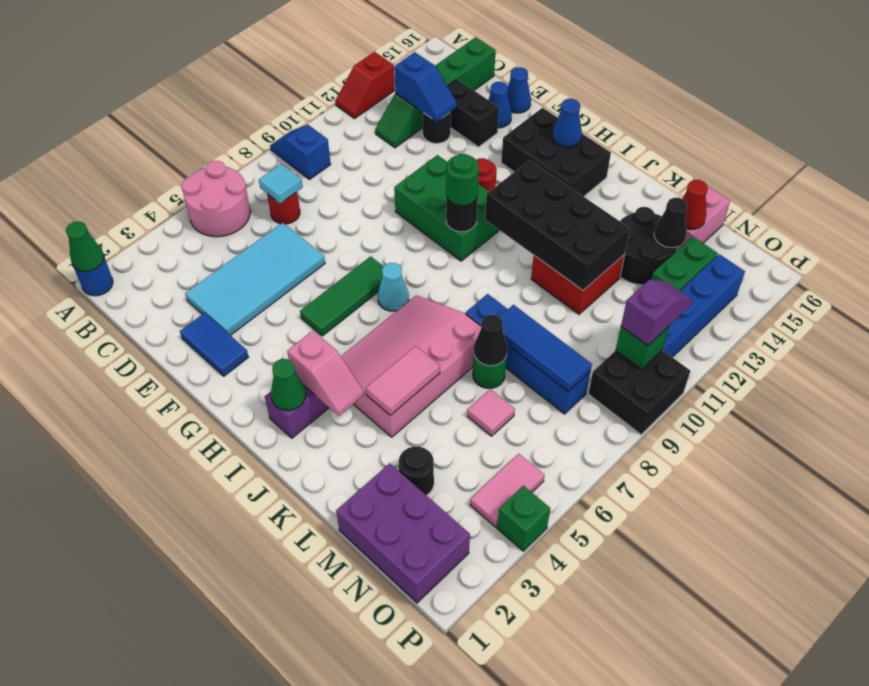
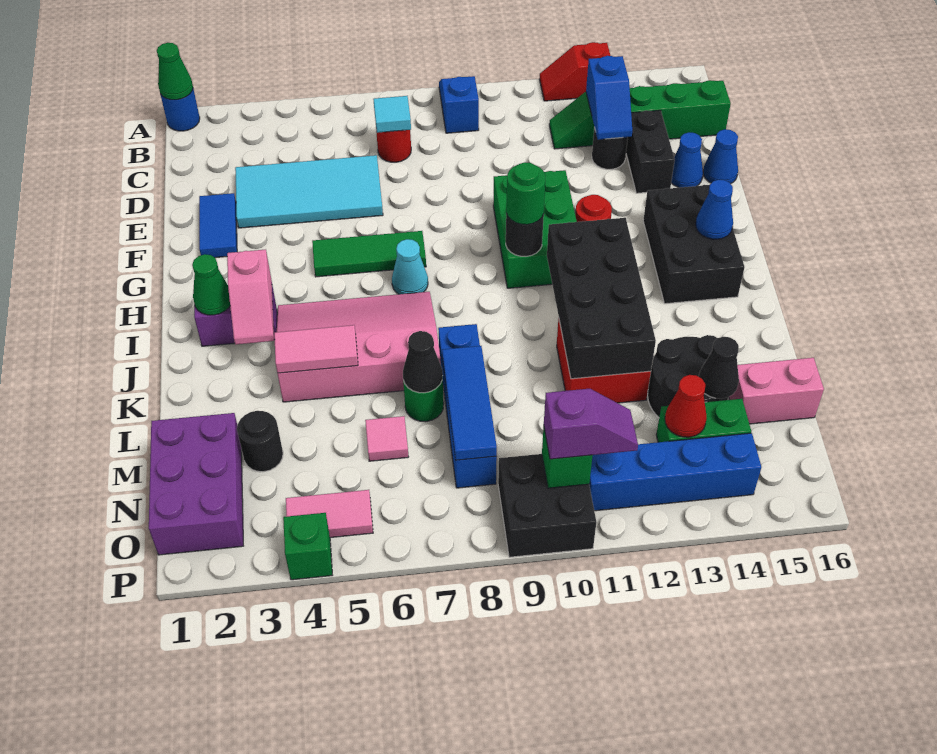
pink round brick A5:B6 level 1 -> none
red cone M15 level 2 -> red cone N13 level 2

